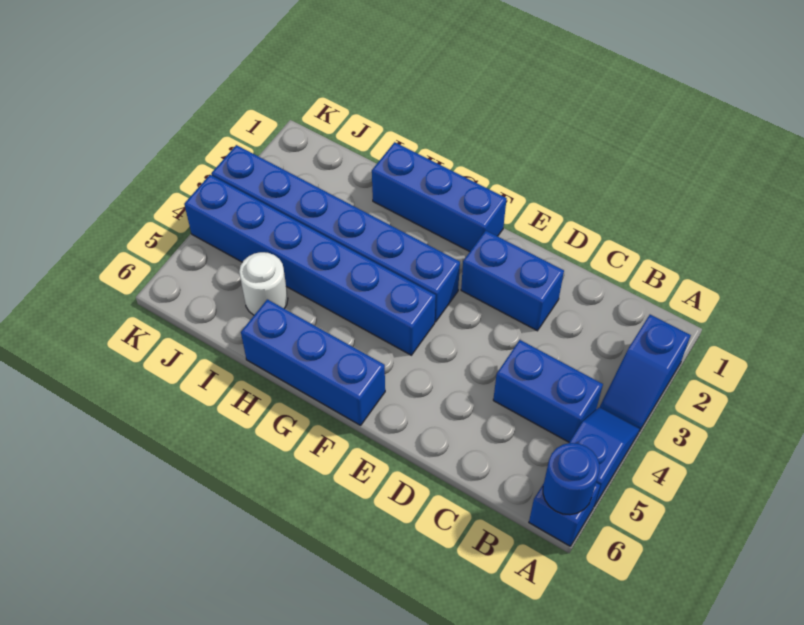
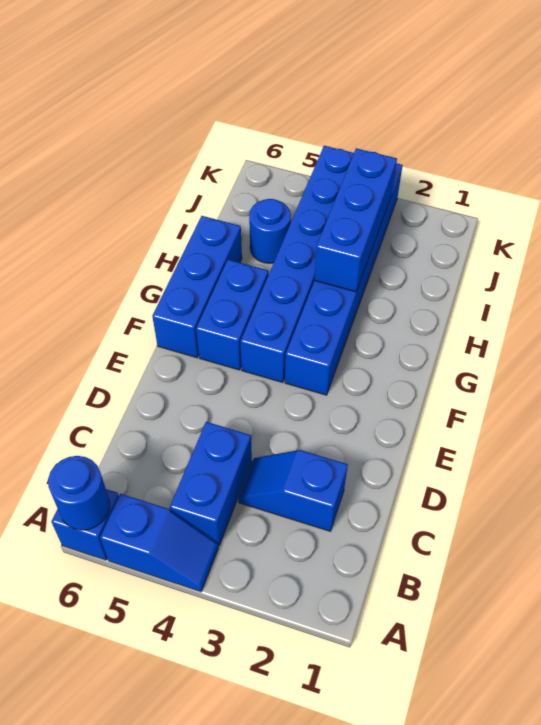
blue slope A2:A3 level 1 top 2 -> blue slope C2:C3 level 1 top 2
blue brick D2:E2 level 1 -> blue brick F5:G5 level 1
blue brick F1:H1 level 1 -> blue brick H3:J3 level 2
white round brick I5 level 1 -> blue round brick I5 level 1

